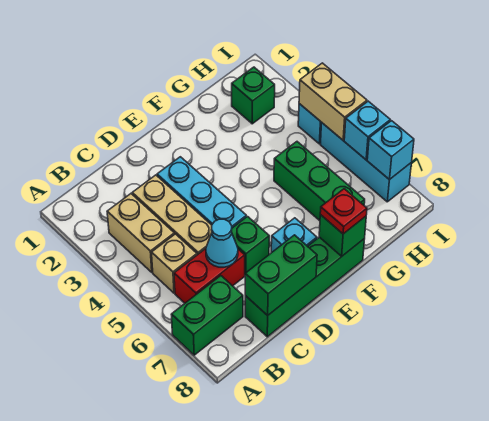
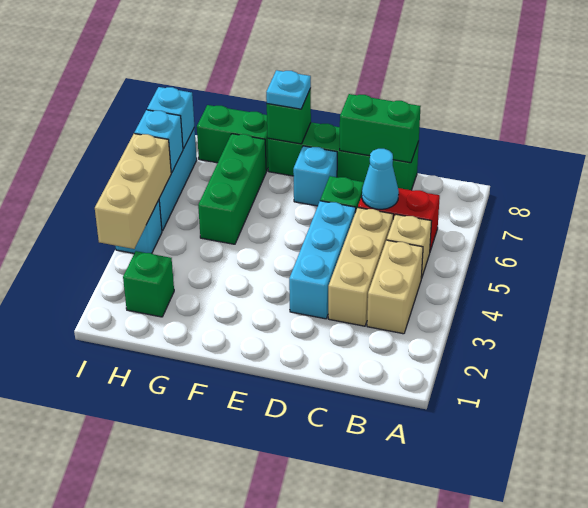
green brick A7:B7 level 1 -> green brick G8:H8 level 1
red plate F8 level 3 -> cyan plate F8 level 3
tan brick I4:I5 level 2 -> tan brick I3:I5 level 2

